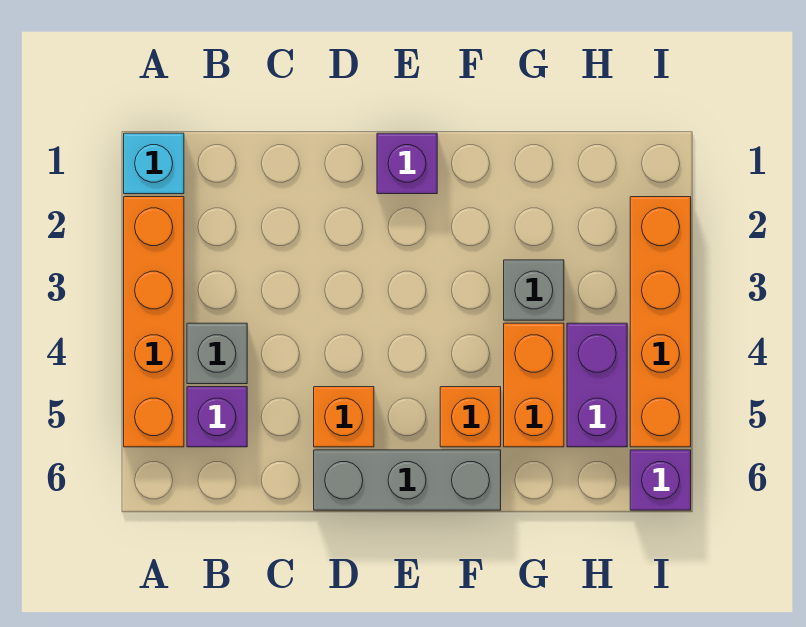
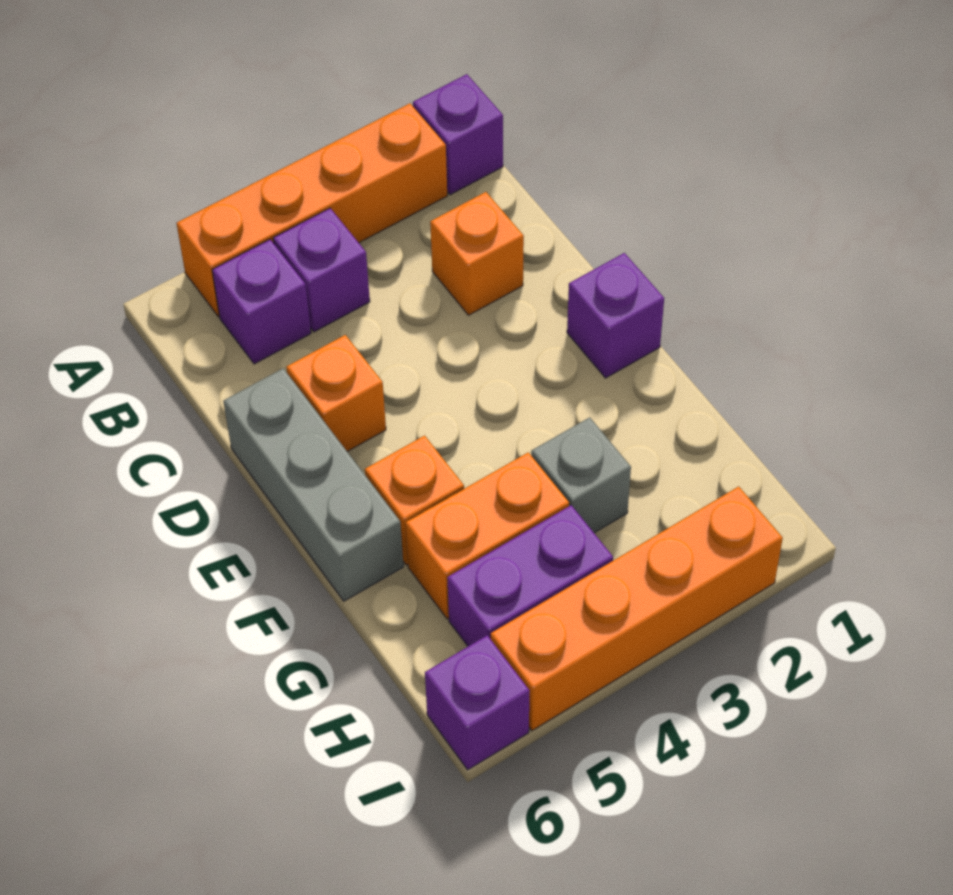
cyan brick A1 level 1 -> purple brick A1 level 1
grey brick B4 level 1 -> purple brick B4 level 1
none -> orange brick C2 level 1

